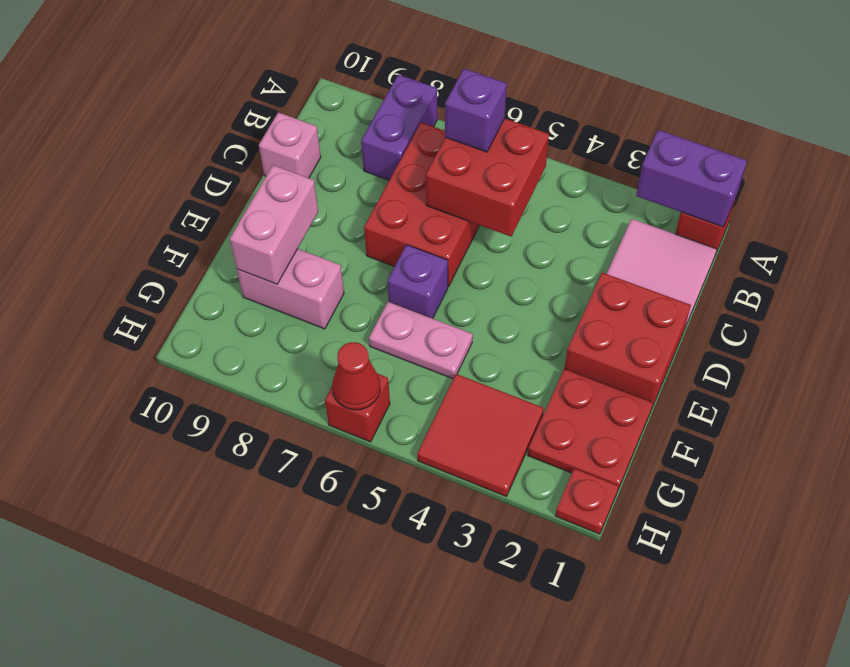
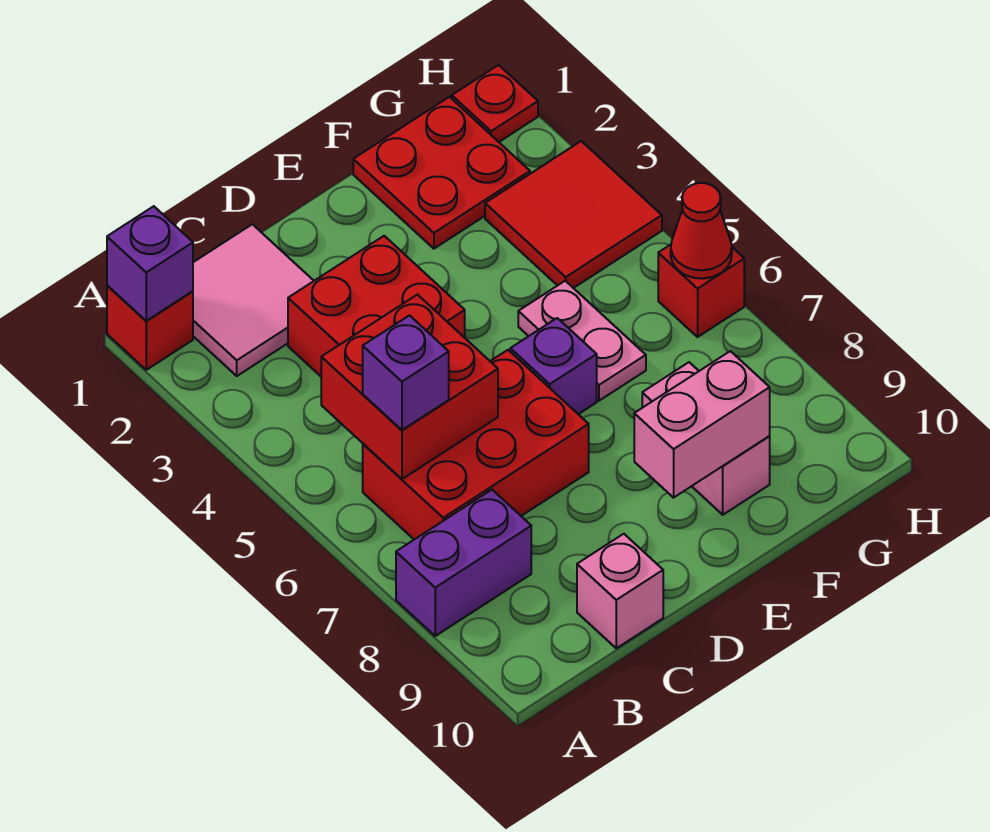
purple brick A1:A2 level 2 -> purple brick A1 level 2
red brick D1:E2 level 1 -> red brick C3:D4 level 1

